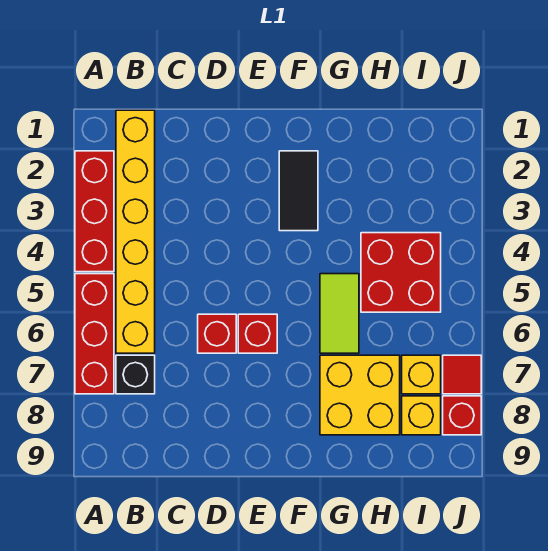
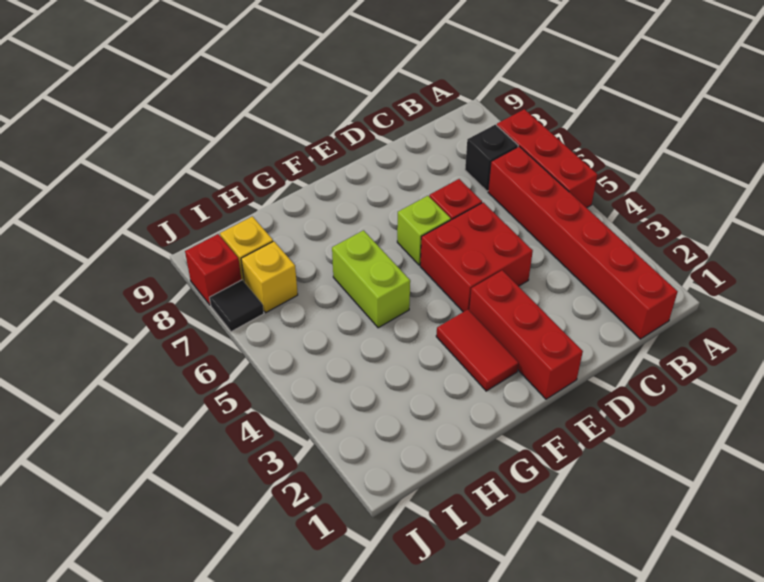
red brick A2:A4 level 1 -> red brick E1:E3 level 1
yellow brick B1:B6 level 1 -> red brick B1:B6 level 1
red brick E6 level 1 -> lime brick E6 level 1
black tile F2:F3 level 1 -> red tile F2:F3 level 1
lime tile G5:G6 level 1 -> lime brick G5:G6 level 1
yellow brick G7:H8 level 1 -> none
red brick H4:I5 level 1 -> red brick D4:E5 level 1
red tile J7 level 1 -> black tile J7 level 1

